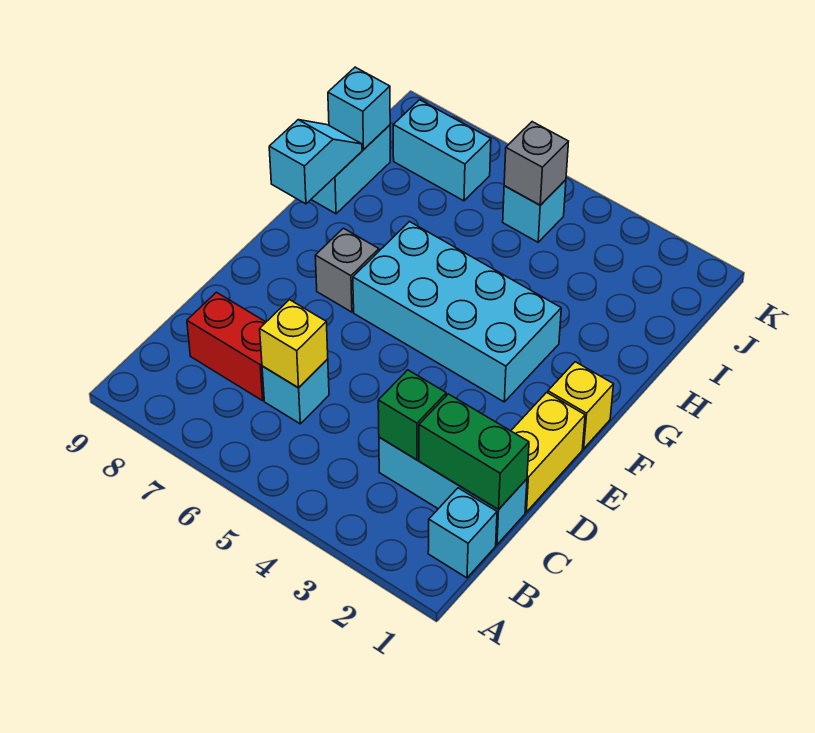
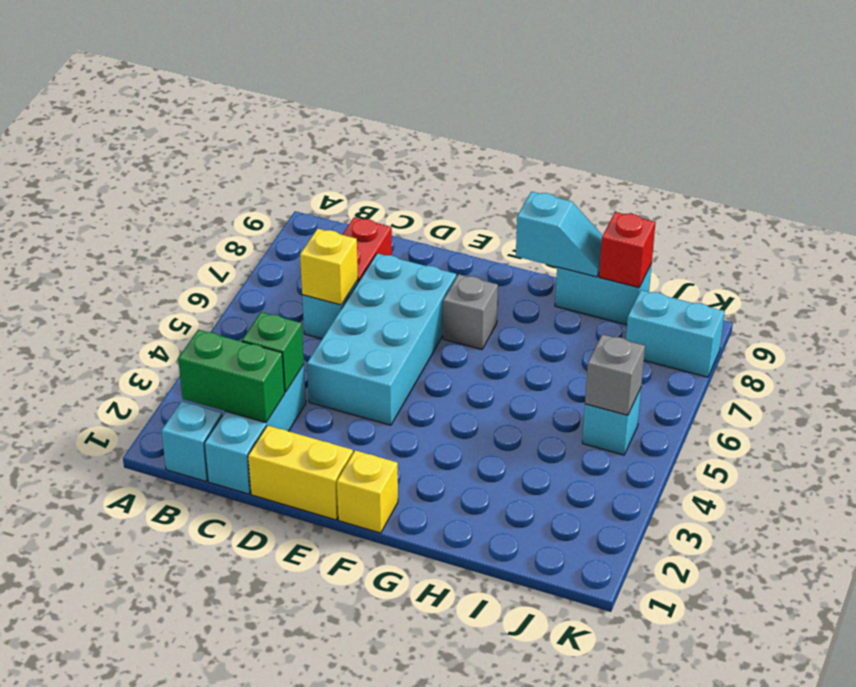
green brick C1:C2 level 2 -> green brick B2:C2 level 2
cyan brick F3:G6 level 1 -> cyan brick D4:E7 level 1
cyan brick I9 level 2 -> red brick I9 level 2
cyan brick J7:J8 level 1 -> cyan brick J8:K8 level 1

